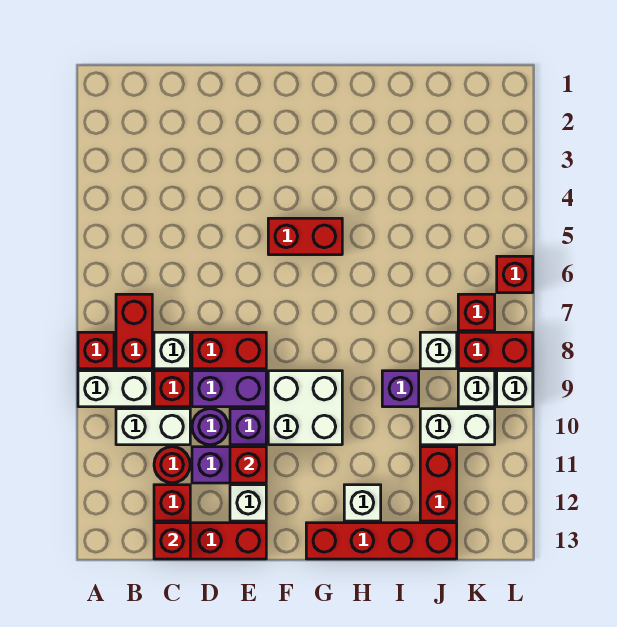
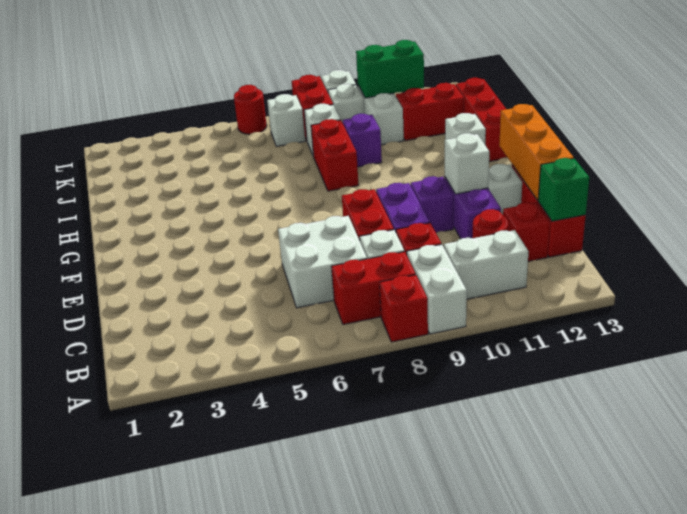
white brick B10:C10 level 1 -> white brick B10:B11 level 1
red brick C13 level 2 -> green brick C13 level 2
purple round brick D10 level 1 -> none
none -> orange brick D13:F13 level 2
red brick E11 level 2 -> white brick E11 level 2
red brick F5:G5 level 1 -> red brick H8:I8 level 1
white brick F9:G10 level 1 -> white brick C6:D7 level 1
red brick G13:J13 level 1 -> red brick H13:J13 level 1
red brick K7 level 1 -> white brick K7 level 1
none -> green brick K10:K11 level 2
red brick L6 level 1 -> red round brick L6 level 1

